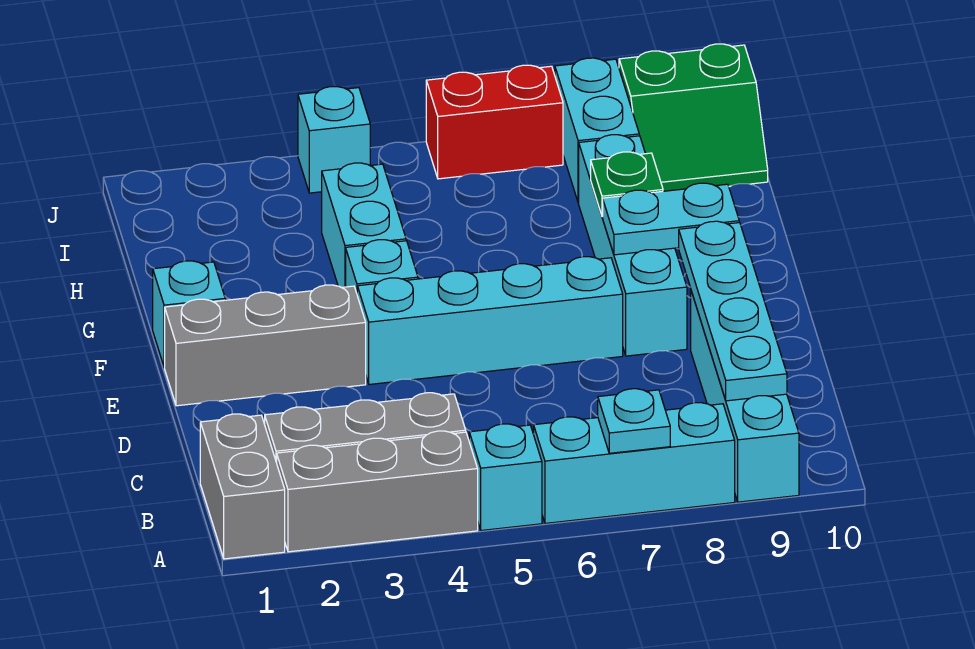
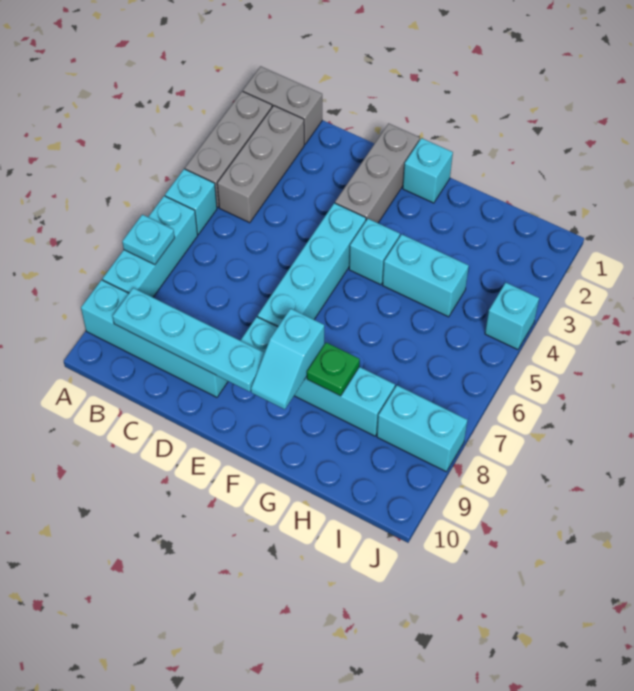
cyan plate F8:F9 level 2 -> cyan slope F8:F9 level 2 top 8
green slope I9:J10 level 1 top J -> none
red brick J6:J7 level 1 -> none

